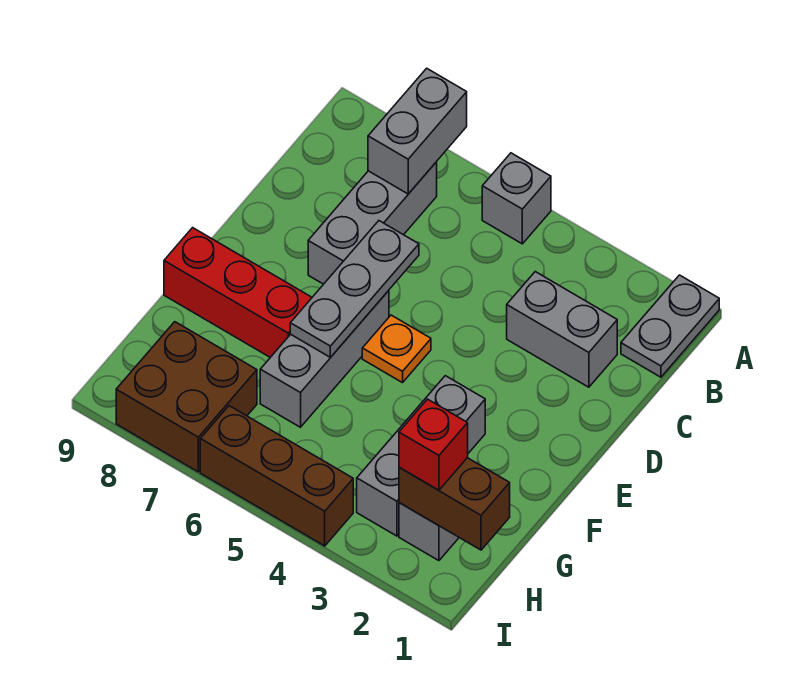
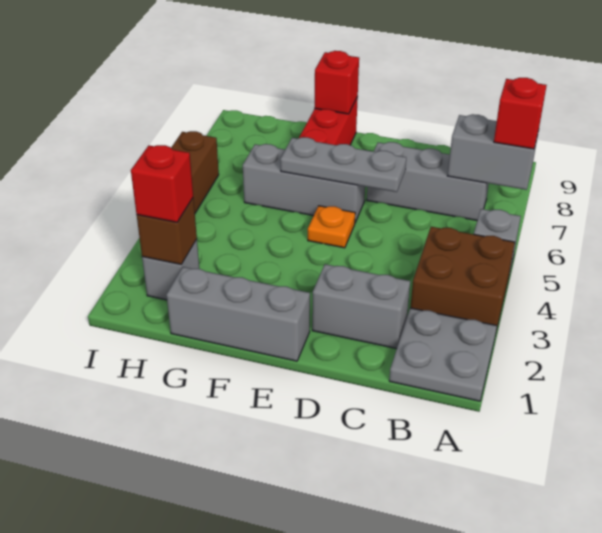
grey plate A1:B1 level 1 -> grey plate A1:B2 level 1
none -> red brick A7 level 3
grey brick C2:C3 level 1 -> grey brick C2:D2 level 1
grey brick F3:H3 level 1 -> grey brick E1:G1 level 1
none -> red brick F9 level 2
brown brick H1:H2 level 2 -> brown brick H2 level 2
brown brick H7:I8 level 1 -> brown brick A3:B4 level 1

